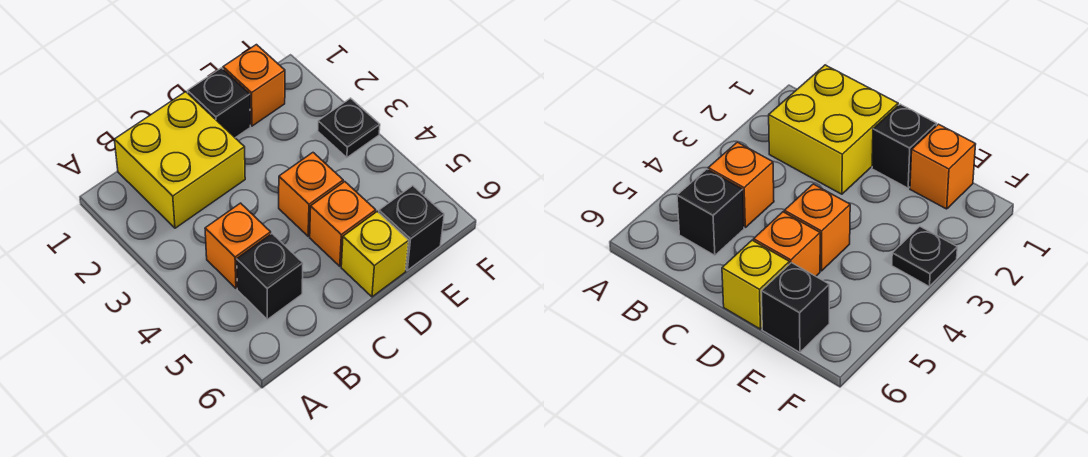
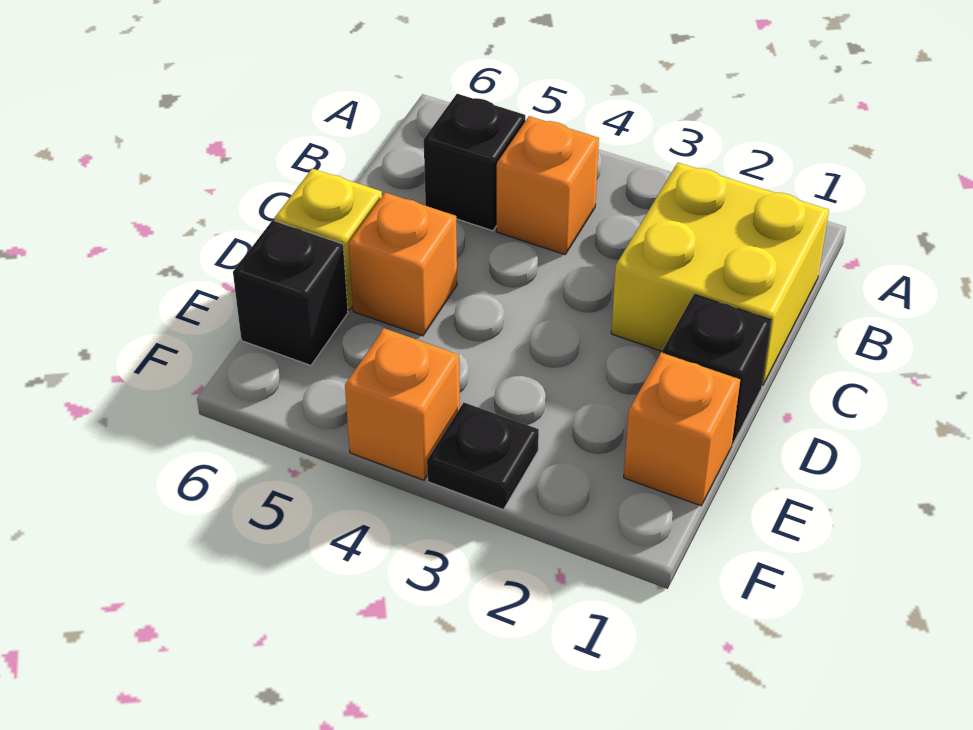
orange brick D4 level 1 -> orange brick F4 level 1

